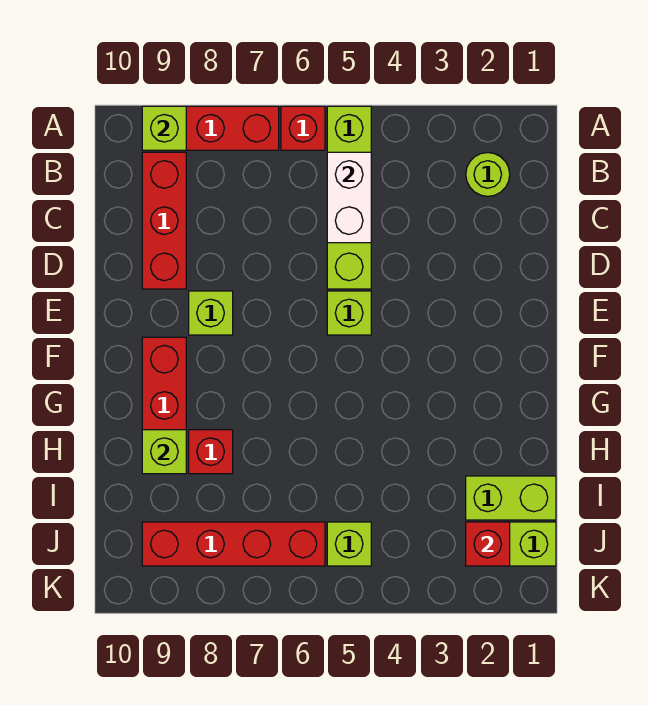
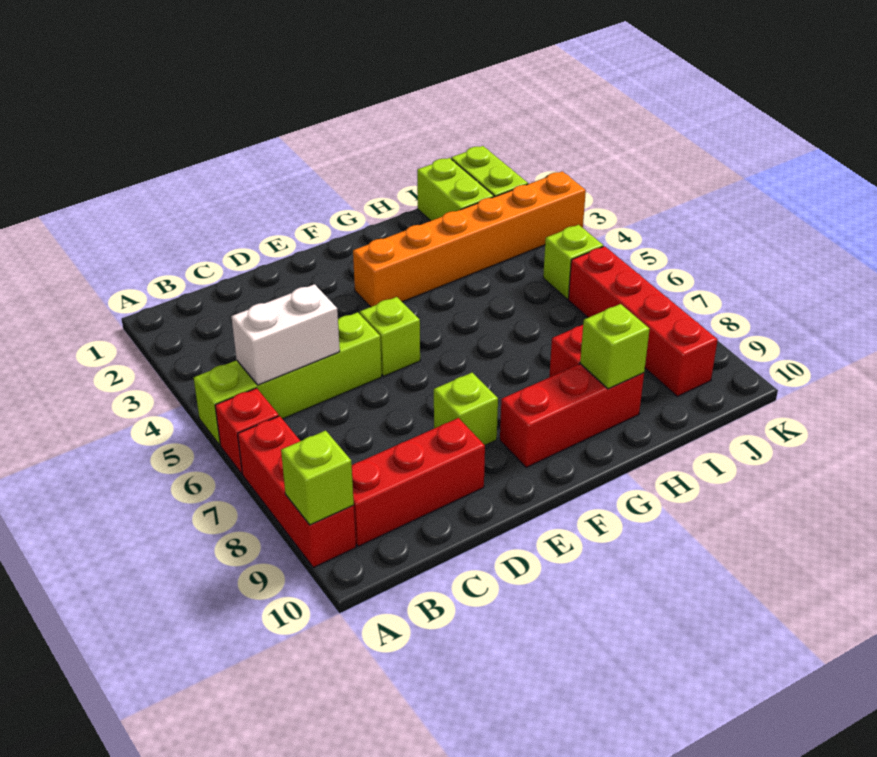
lime round brick B2 level 1 -> none
none -> orange brick F3:K3 level 1
red brick J2 level 2 -> none

